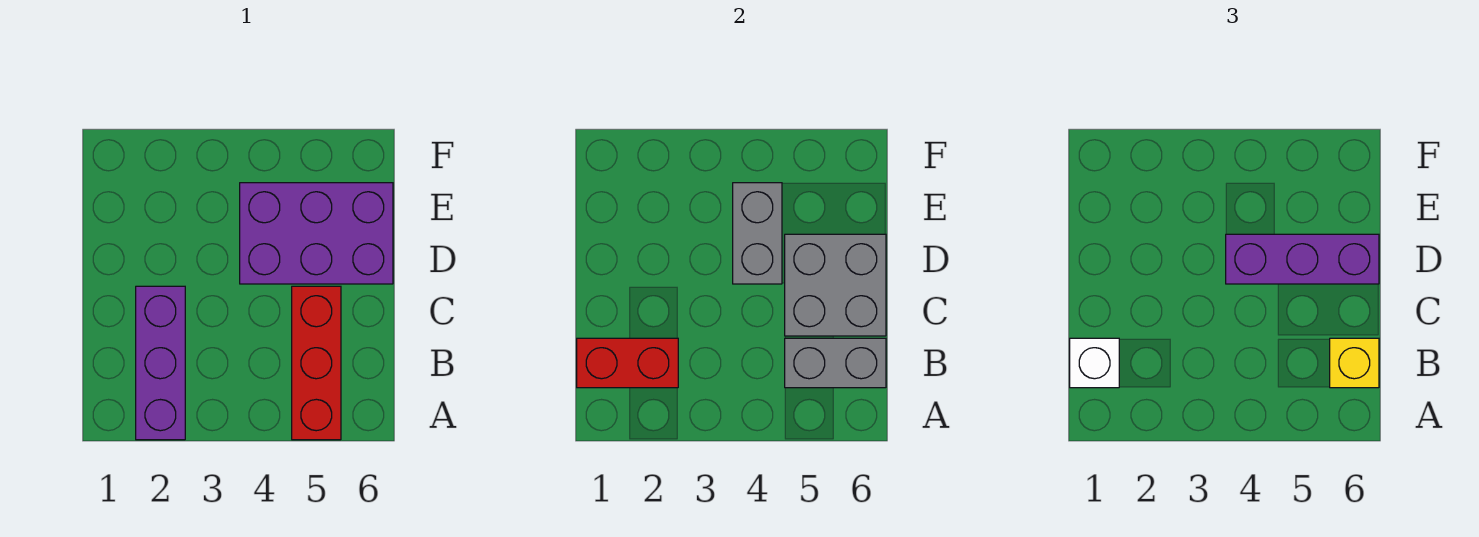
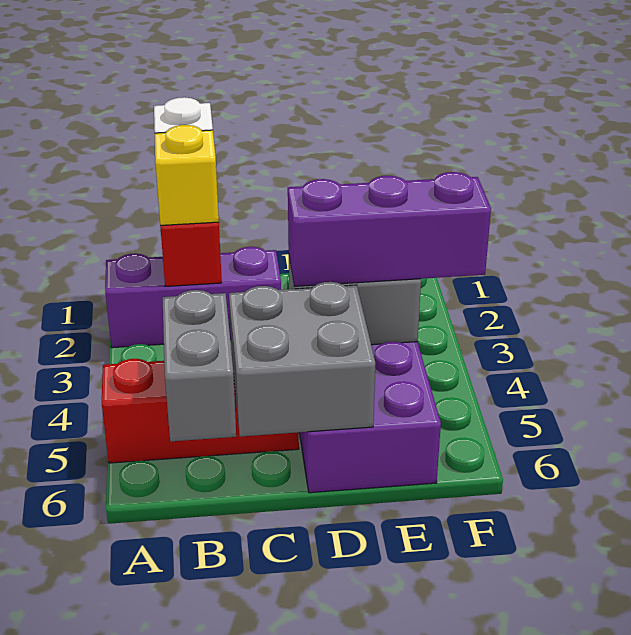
yellow brick B6 level 3 -> yellow brick B2 level 3
purple brick D4:D6 level 3 -> purple brick D4:F4 level 3

